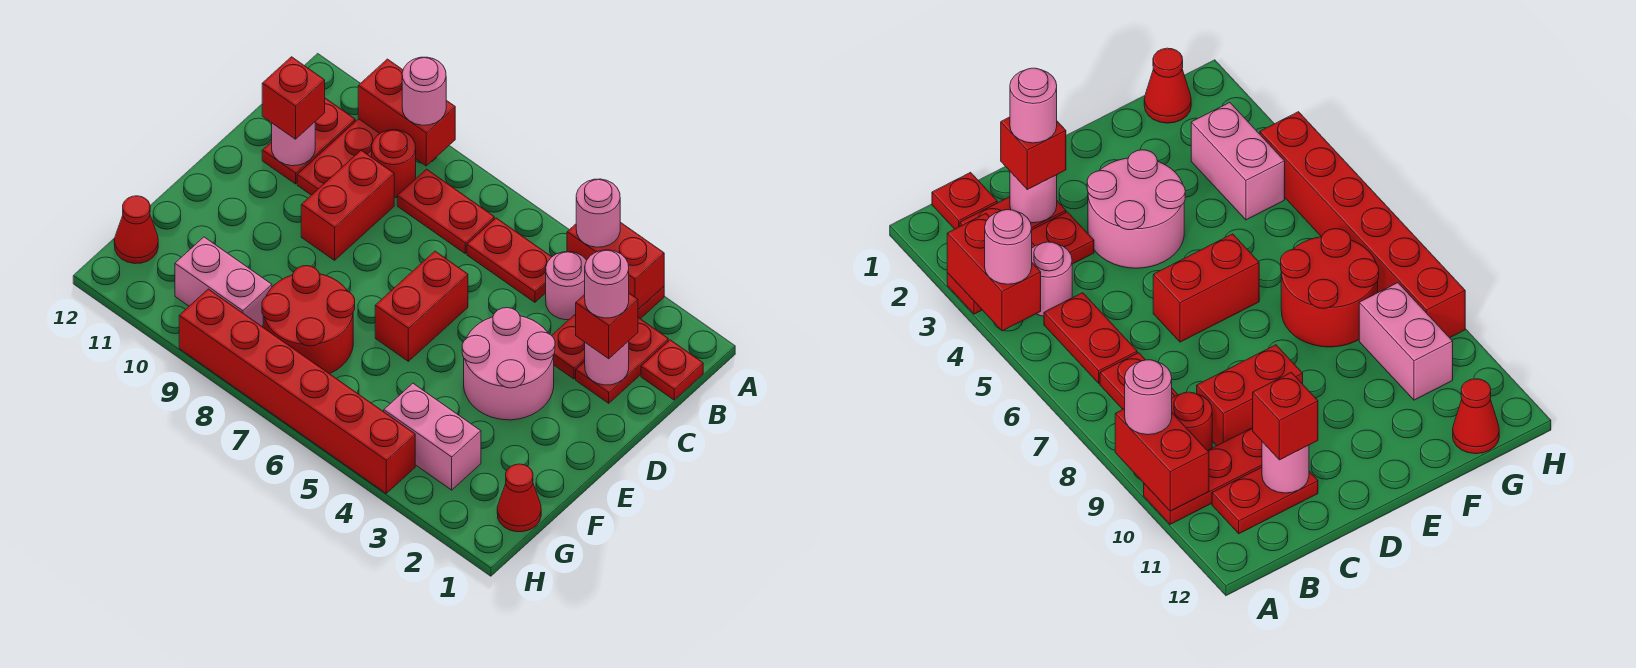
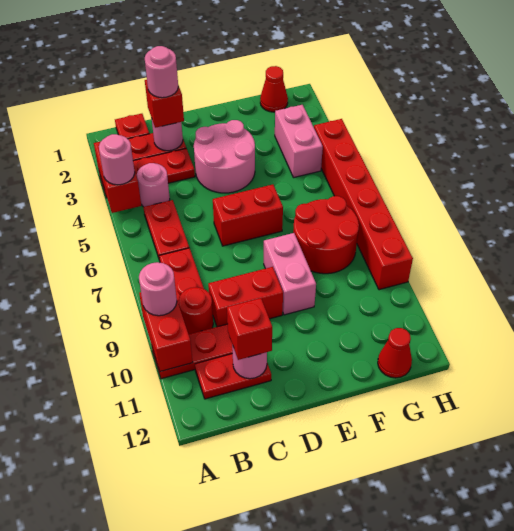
pink brick G9:G10 level 1 -> pink brick E8:E9 level 1

